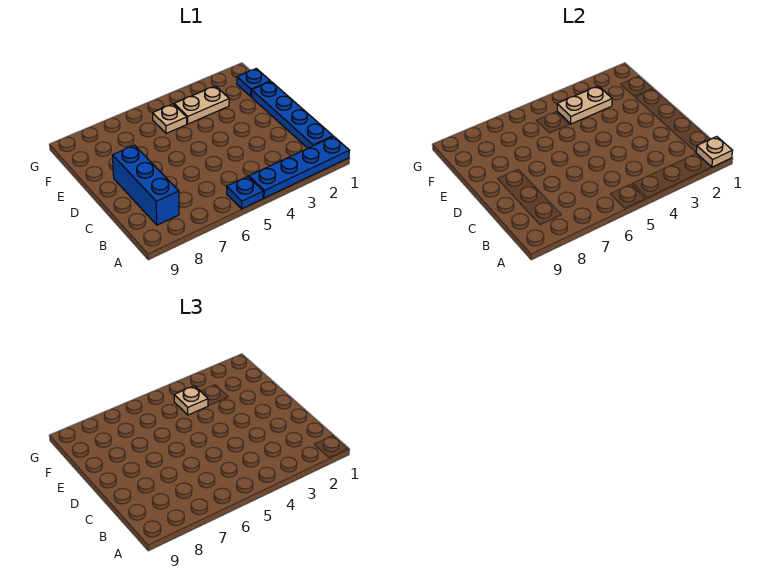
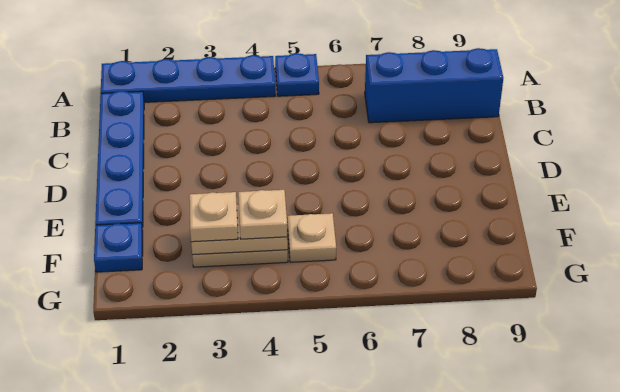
tan plate A1 level 2 -> tan plate F3 level 3
blue brick B8:D8 level 1 -> blue brick B7:B9 level 1

